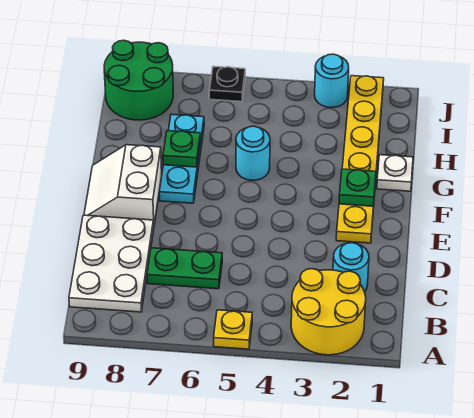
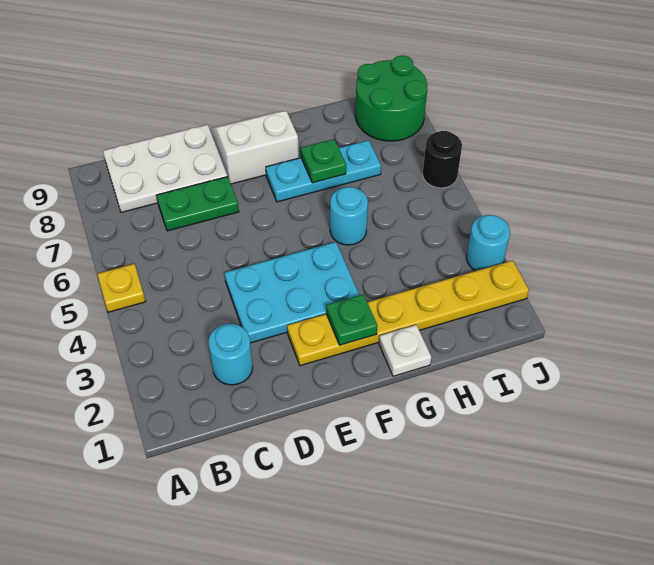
yellow round brick A2:B3 level 1 -> none
green plate C6:C7 level 1 -> green plate C7:D7 level 1
none -> cyan plate D3:F4 level 1
black plate J6 level 1 -> black round brick J6 level 1

